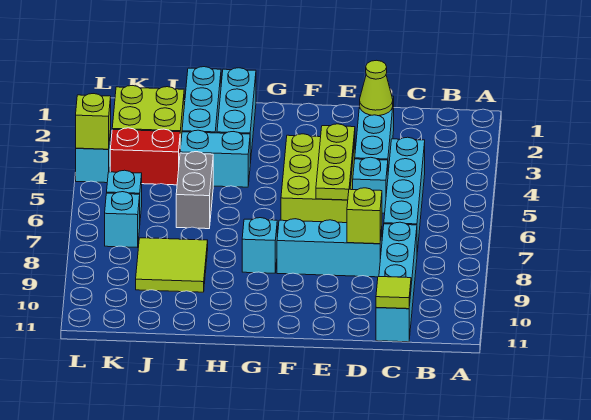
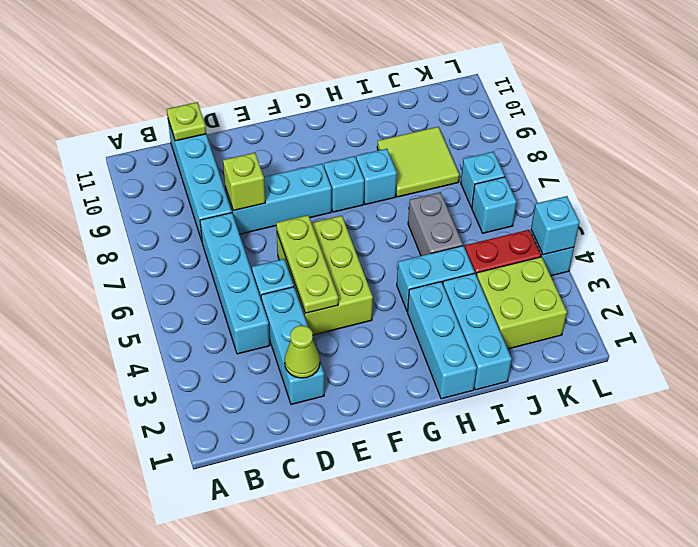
lime tile C11 level 2 -> lime plate C11 level 2
none -> cyan brick H8 level 1
lime brick L4 level 2 -> cyan brick L4 level 2

